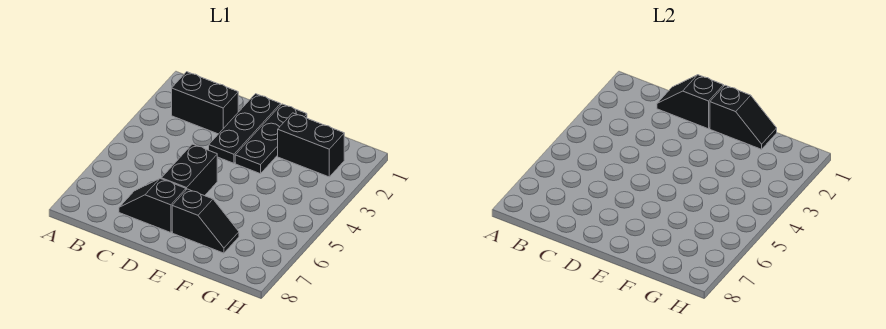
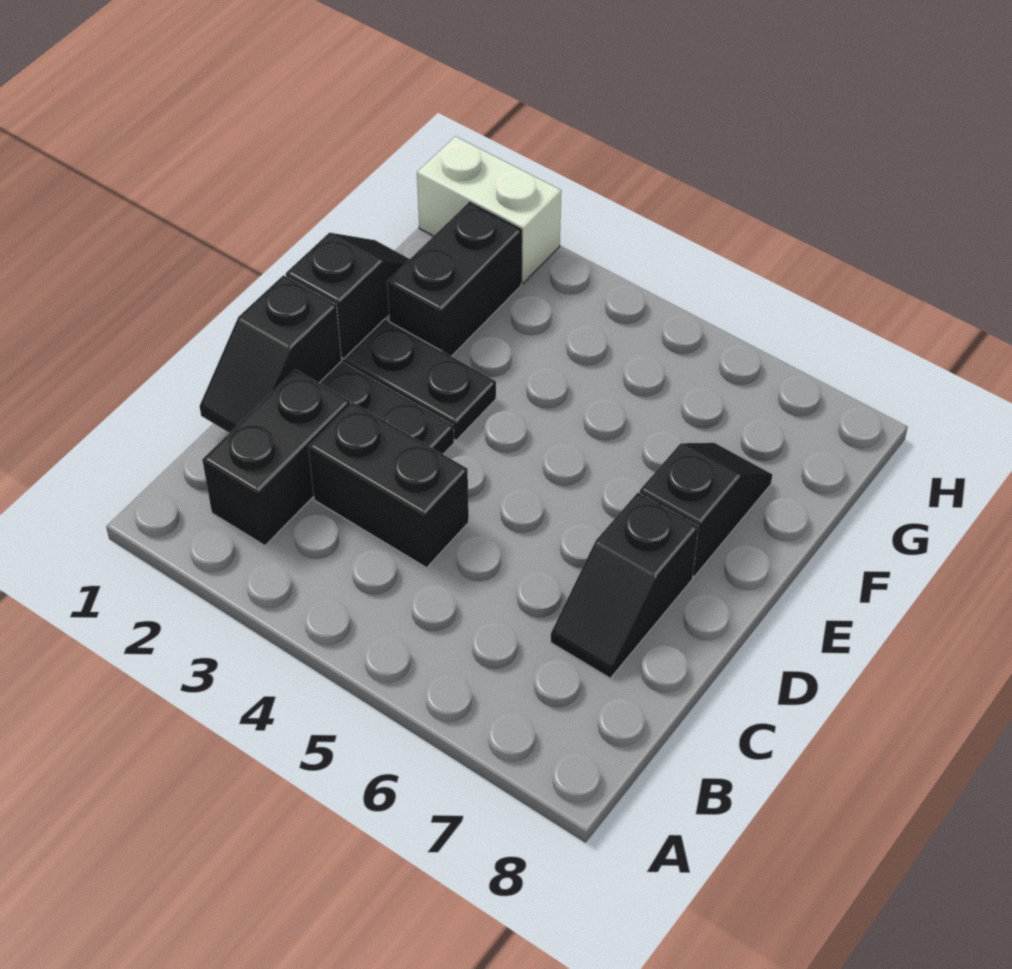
black brick D5:D6 level 1 -> black brick C3:C4 level 1
none -> white brick H1:H2 level 1

